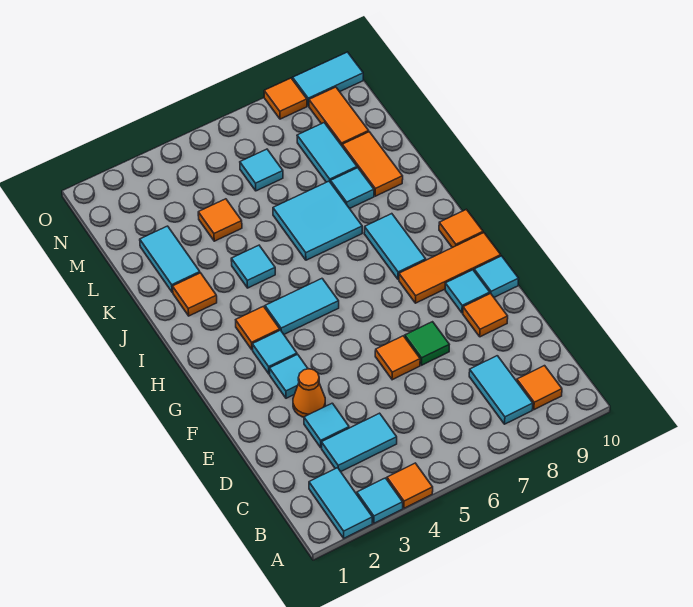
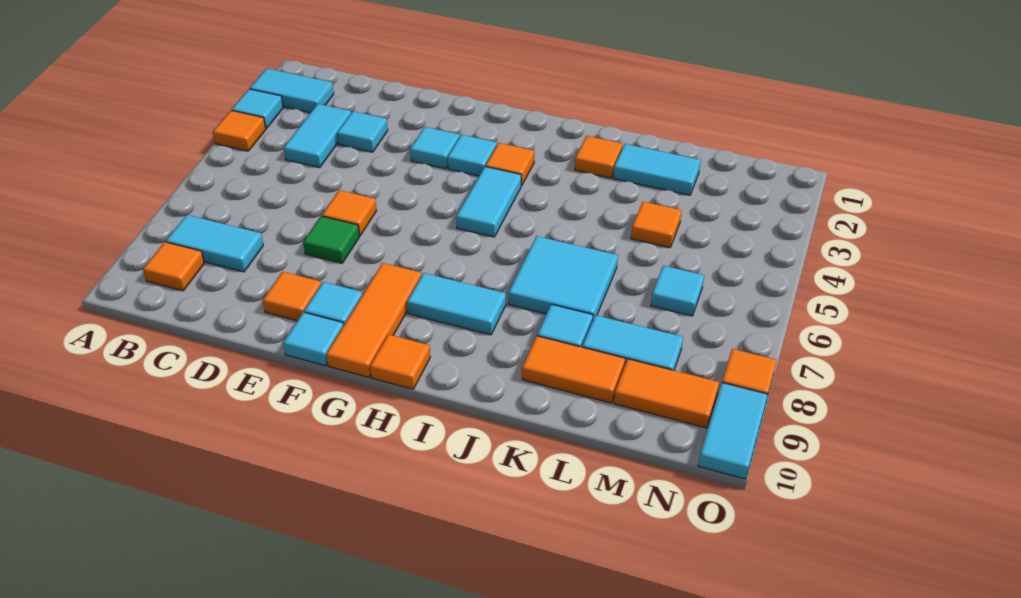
orange cone E3 level 1 -> none
cyan tile J4 level 1 -> none

